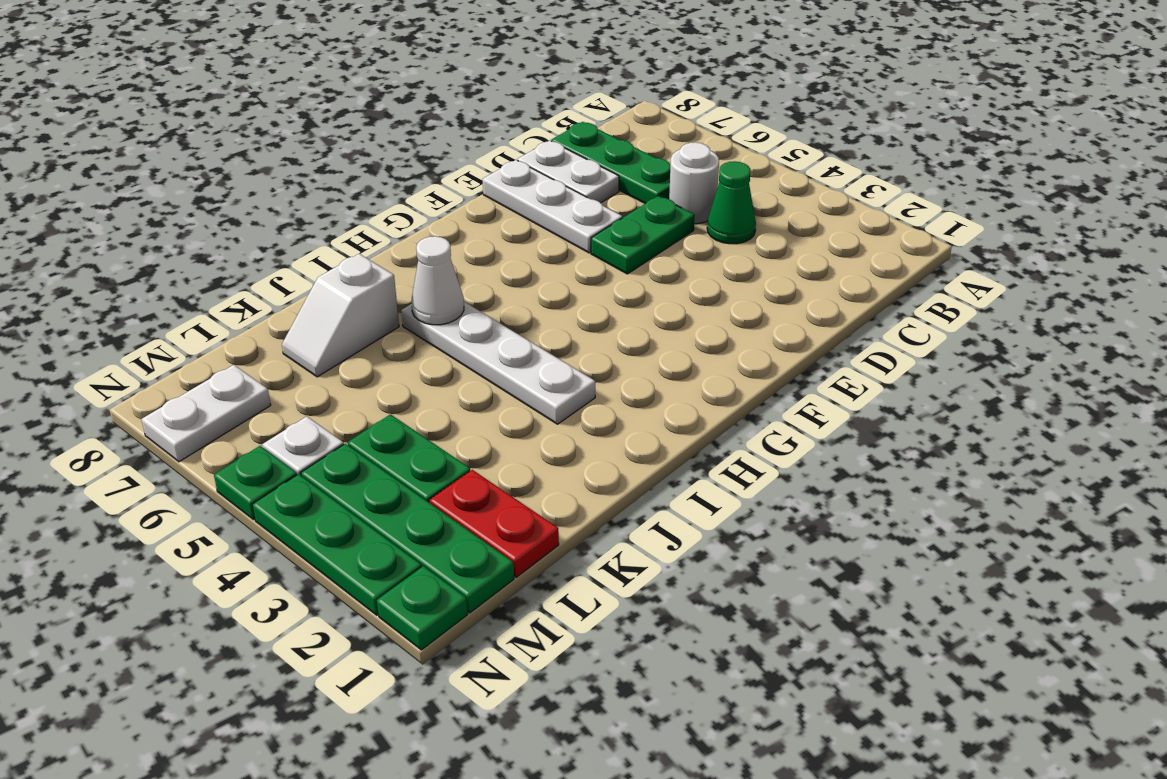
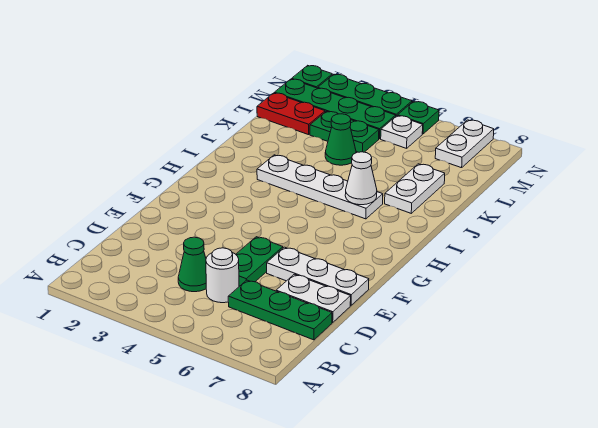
white slope J7:K7 level 1 top J -> white plate J7:K7 level 1
none -> green cone K4 level 1

